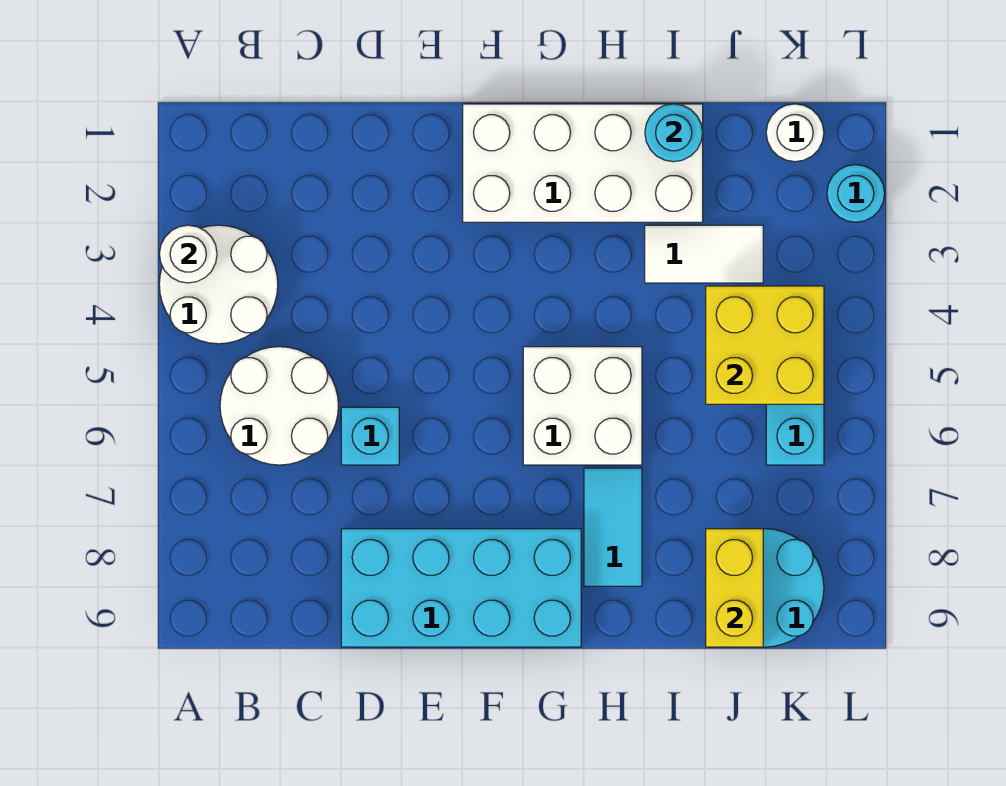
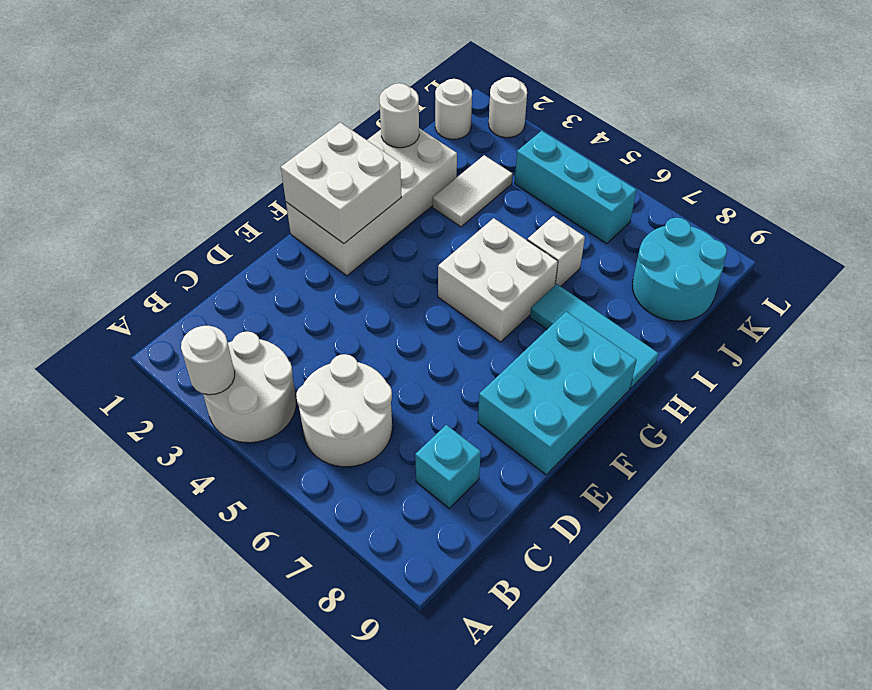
cyan brick D6 level 1 -> cyan brick C8 level 1
cyan brick D8:G9 level 1 -> cyan brick E8:G9 level 1
none -> white brick F1:G2 level 2
cyan tile H7:H8 level 1 -> cyan tile H7:H9 level 1
cyan round brick I1 level 2 -> white round brick I1 level 2
none -> white brick I6 level 1
yellow brick J4:K5 level 2 -> none
yellow brick J8:J9 level 2 -> none
cyan round brick L2 level 1 -> white round brick L2 level 1

